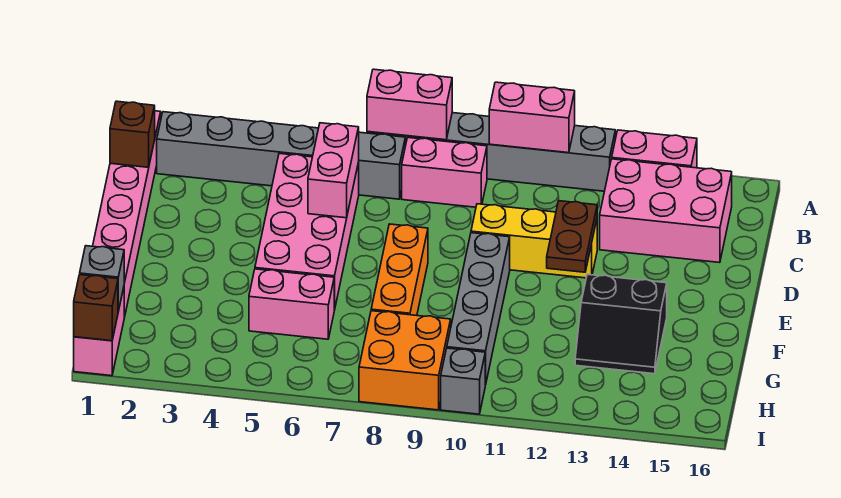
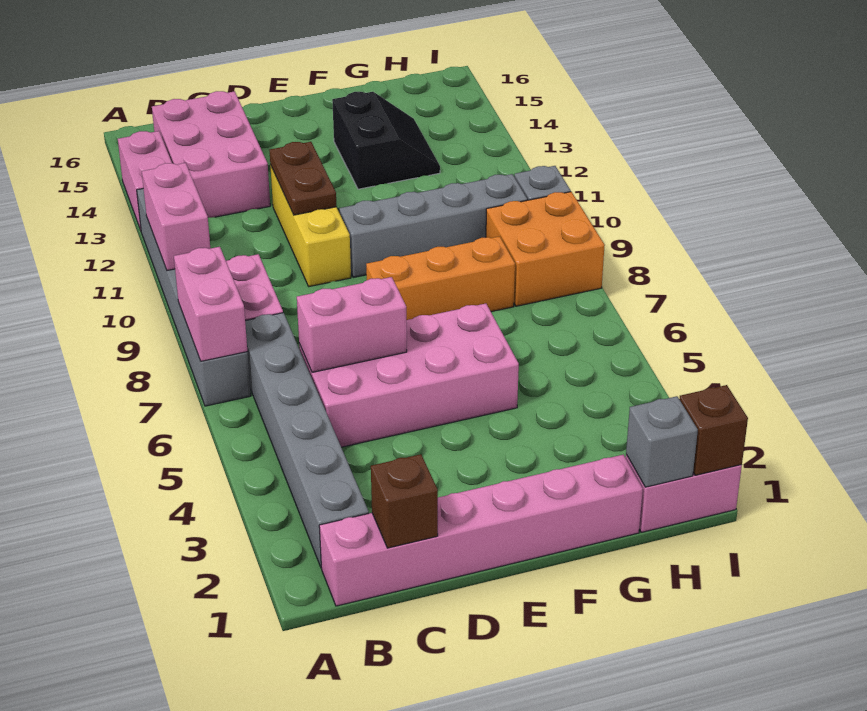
brown plate D12:E12 level 2 -> brown plate D11:D12 level 2
pink brick G5:G6 level 1 -> none

